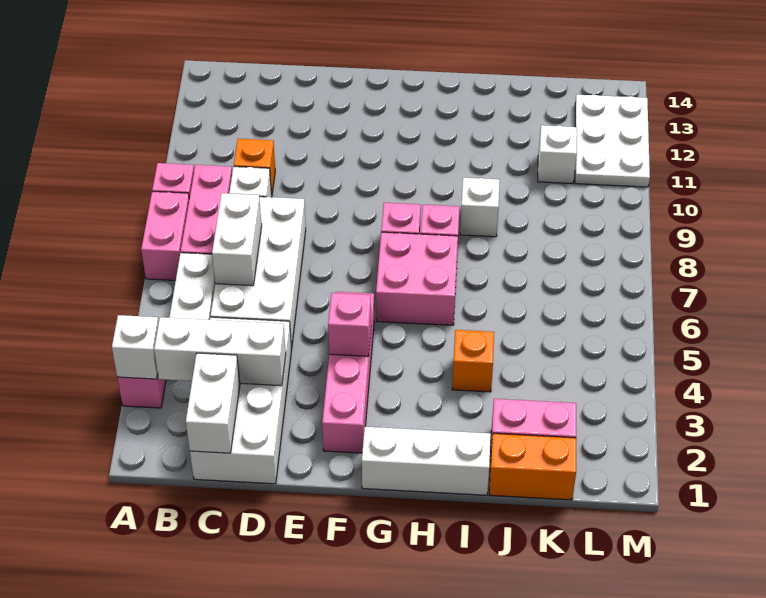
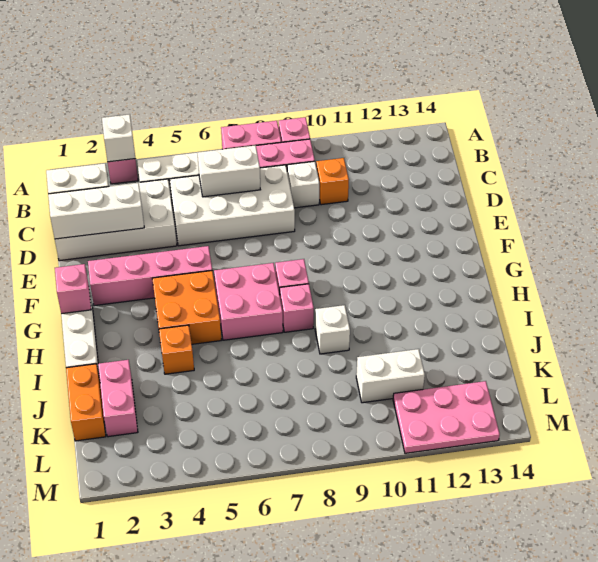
white brick B3:D3 level 2 -> white brick D1:D3 level 2
pink brick F4 level 2 -> pink brick G1 level 2
none -> orange brick G4:H5 level 1
white brick K11 level 1 -> white brick K10:K11 level 1
white plate L11:M13 level 1 -> pink plate L11:M13 level 1

